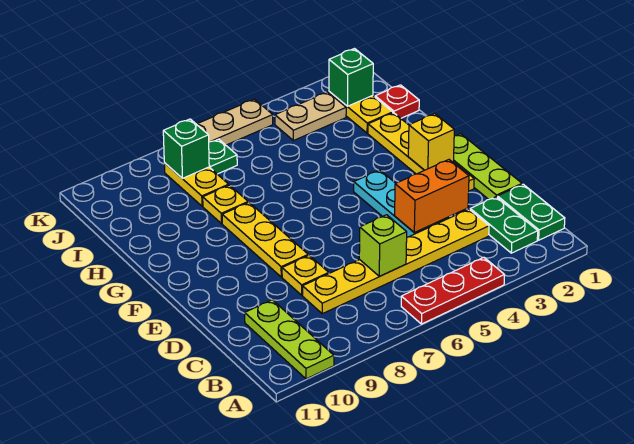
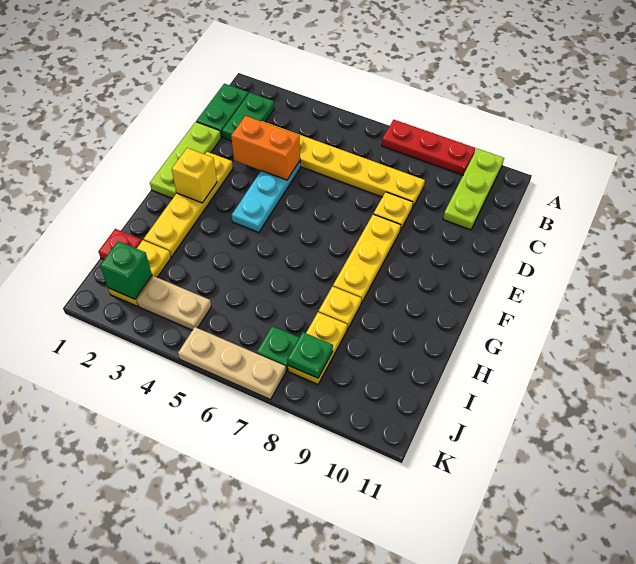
red plate A4:A6 level 1 -> red plate A7:A9 level 1
lime brick C6 level 2 -> none
green brick J8 level 2 -> green plate J8 level 2

